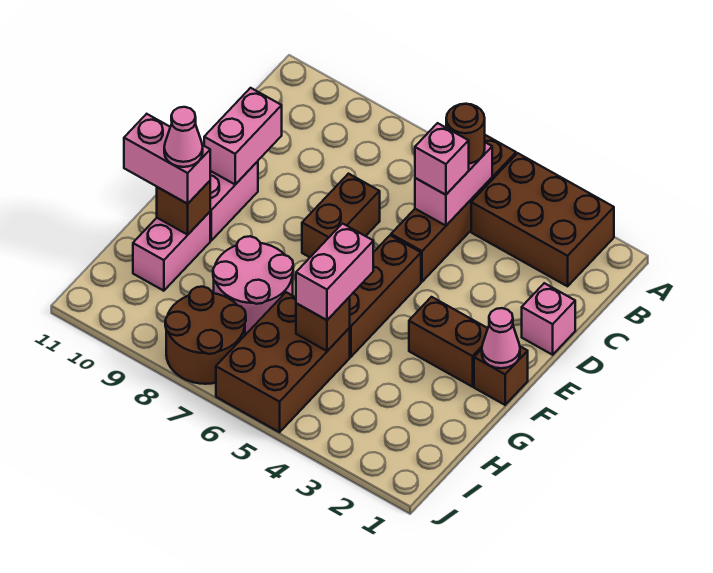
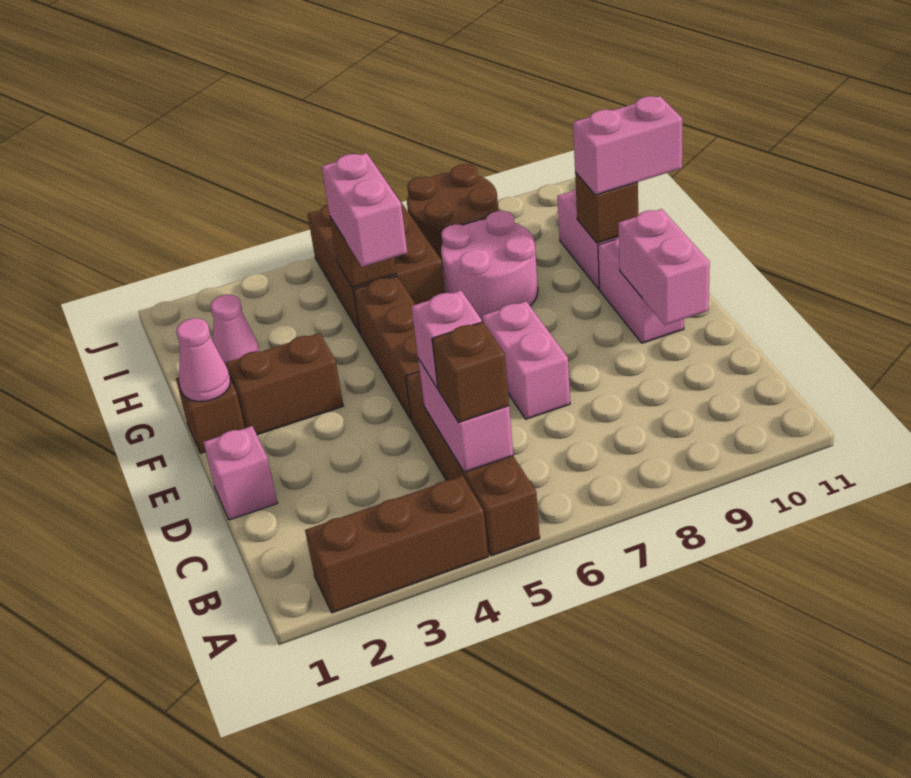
brown brick A2:B4 level 1 -> brown brick A2:A4 level 1
brown round brick B5 level 3 -> brown brick B5 level 3
brown brick D7:E7 level 1 -> pink brick D7:E7 level 1
pink cone G10 level 4 -> pink cone H2 level 1

